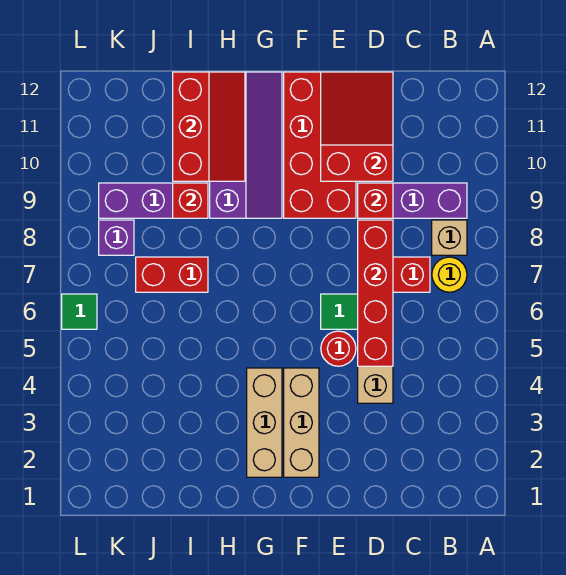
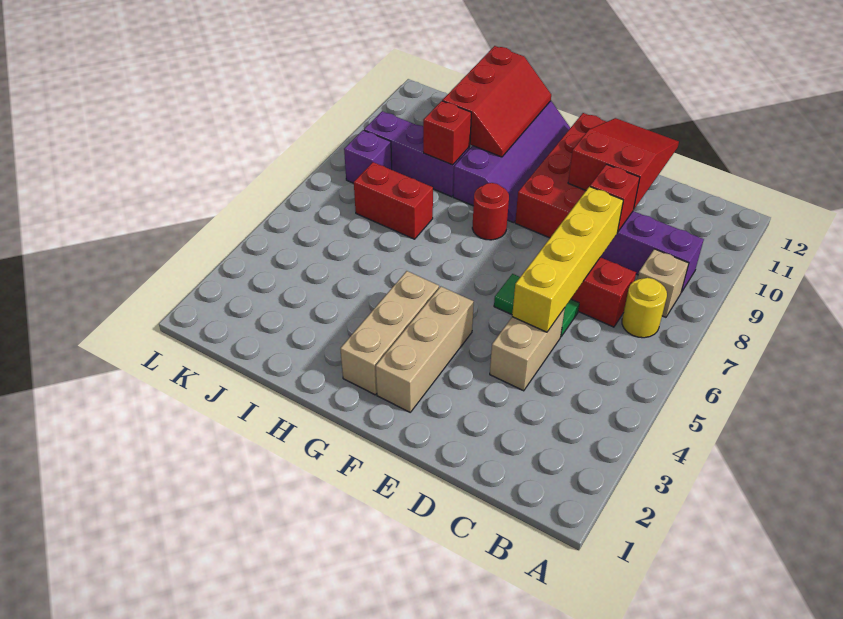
red brick D5:D8 level 2 -> yellow brick D5:D8 level 2
red round brick E5 level 1 -> red round brick G8 level 1
green tile L6 level 1 -> none

